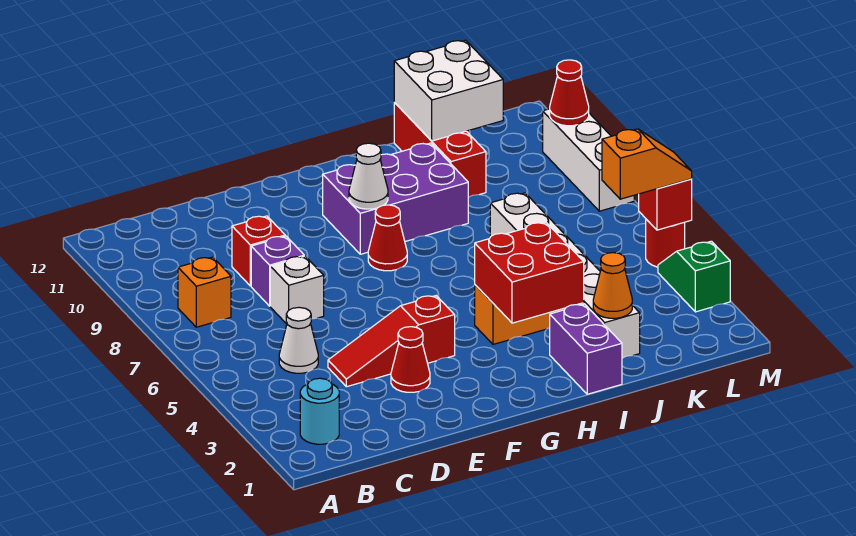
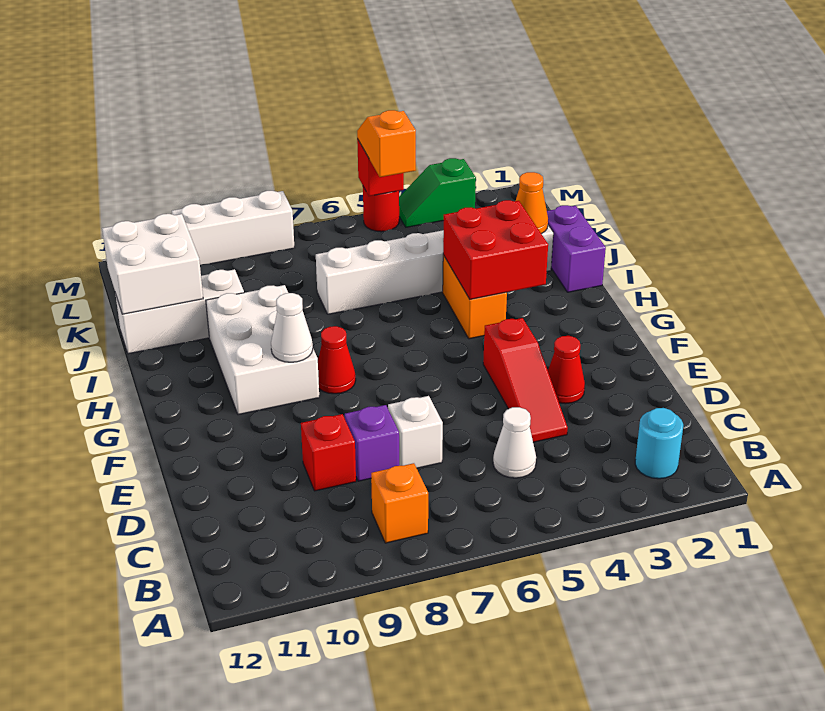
purple brick G9:I10 level 1 -> white brick G9:I10 level 1
purple brick I1:I2 level 1 -> purple brick I1:J1 level 1
red brick J10:J12 level 1 -> white brick J10:J12 level 1
red cone M10 level 2 -> none

